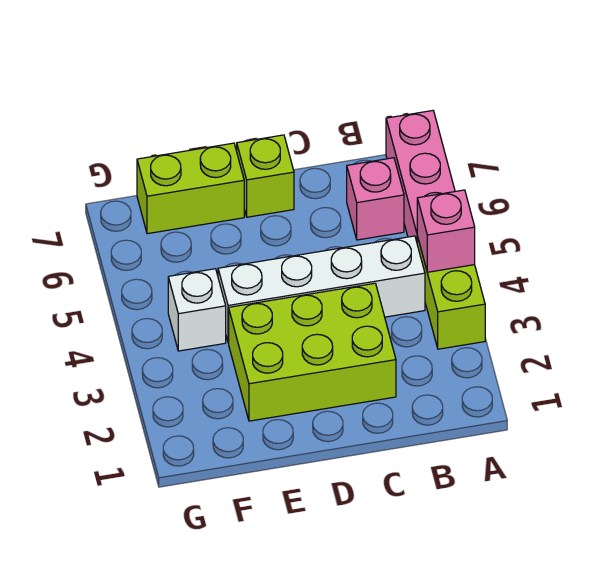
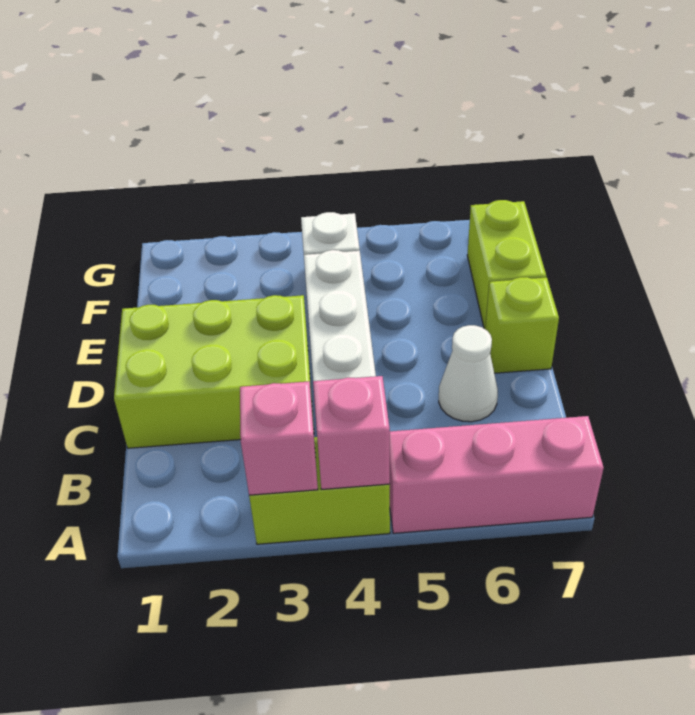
pink brick B6 level 1 -> pink brick A3 level 2
lime brick C2:E3 level 1 -> lime brick C1:D3 level 1
none -> white cone C6 level 1

